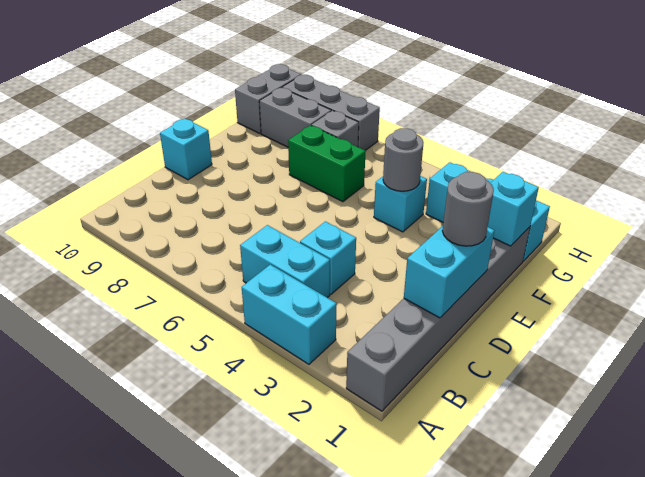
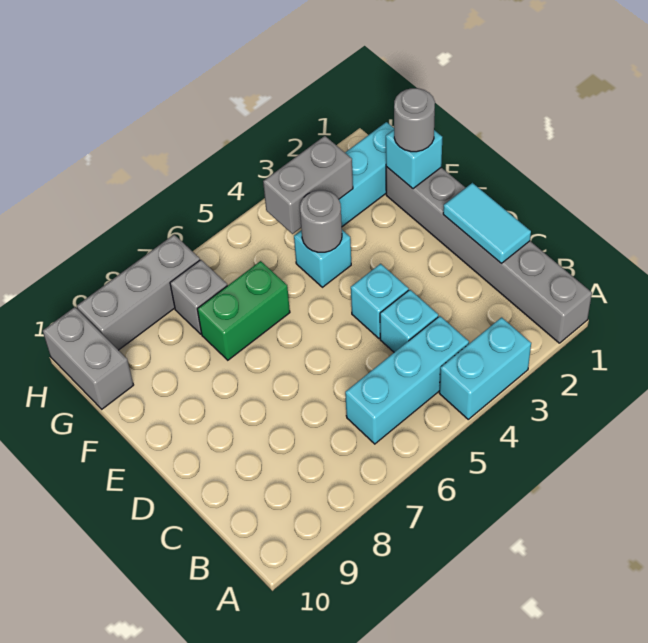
cyan brick B4:B5 level 1 -> cyan brick B4:B6 level 1
cyan brick C1:D1 level 2 -> cyan tile C1:D1 level 2
grey round brick D1 level 3 -> grey round brick F1 level 3
cyan brick D10 level 1 -> cyan brick D4 level 1
grey brick G8:G9 level 1 -> grey brick G3:G4 level 2

